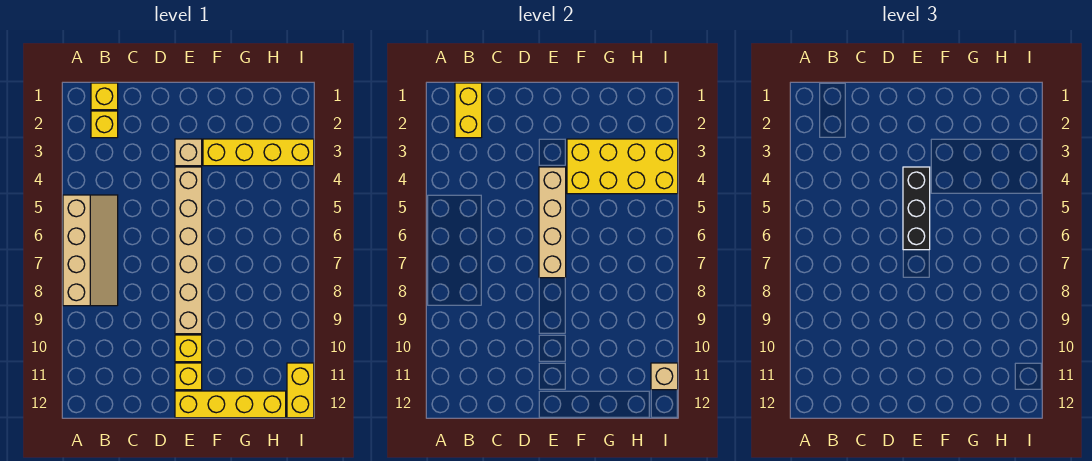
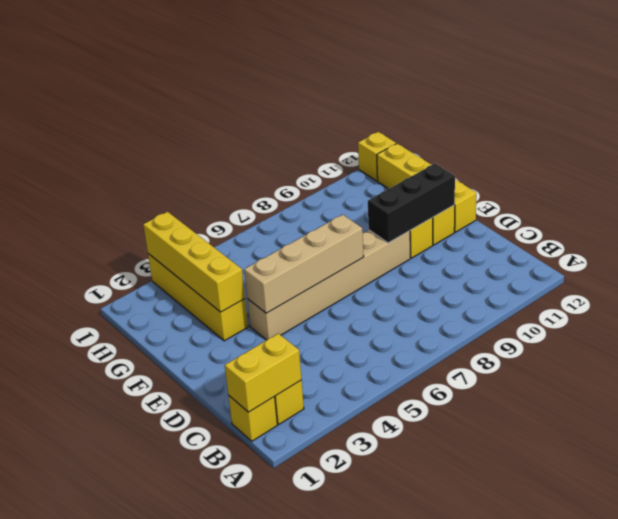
tan slope A5:B8 level 1 top A -> none
tan brick E3 level 1 -> none
black brick E4:E6 level 3 -> black brick E9:E11 level 2
yellow brick F3:I4 level 2 -> yellow brick F3:I3 level 2
yellow brick I11:I12 level 1 -> yellow brick I12 level 1
tan brick I11 level 2 -> none

